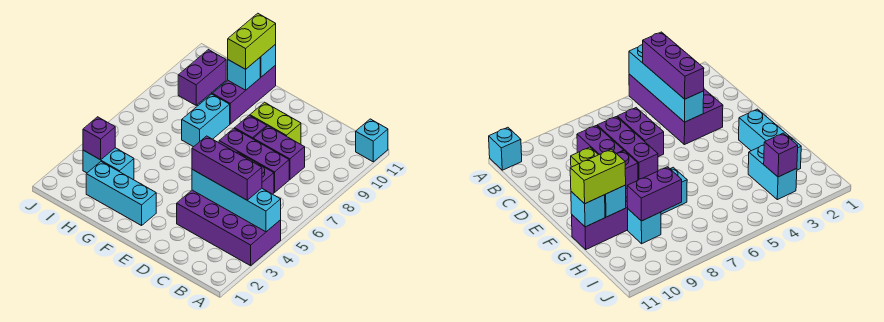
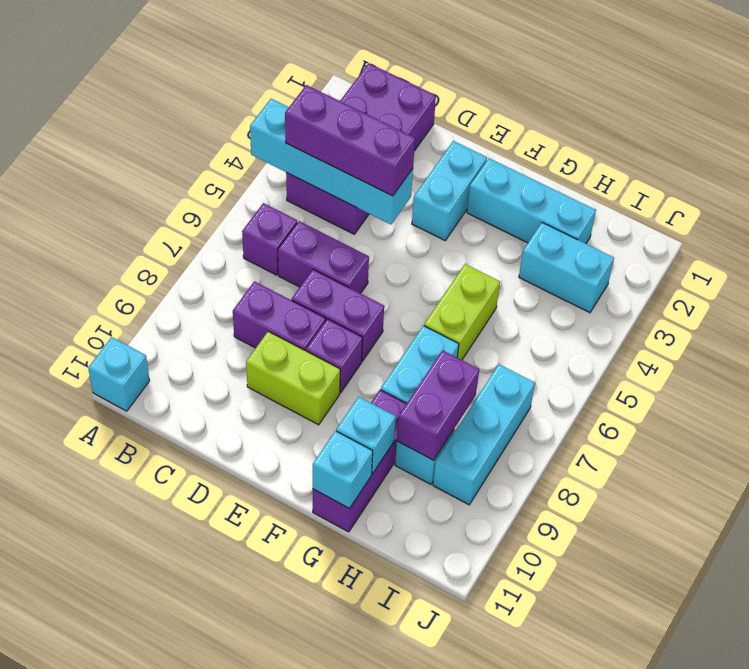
purple brick A3:D4 level 1 -> purple brick B1:C4 level 1
purple brick C7:E7 level 1 -> purple brick D7:E7 level 1
none -> cyan brick E2:E3 level 1
lime brick G10:G11 level 3 -> lime brick G5:G6 level 1
purple brick I3 level 2 -> purple brick B6 level 1
none -> cyan brick I7:I9 level 1

